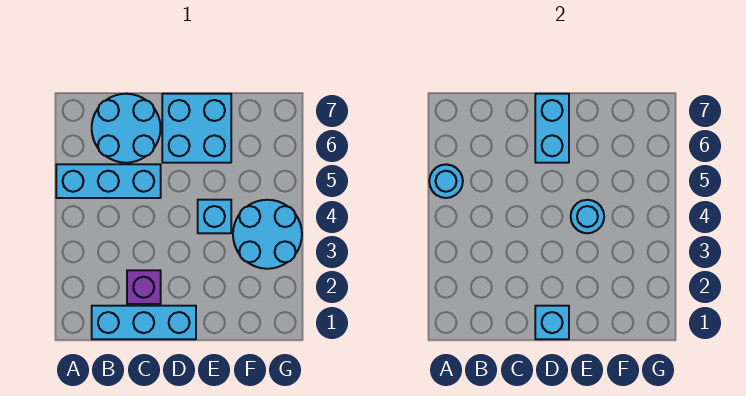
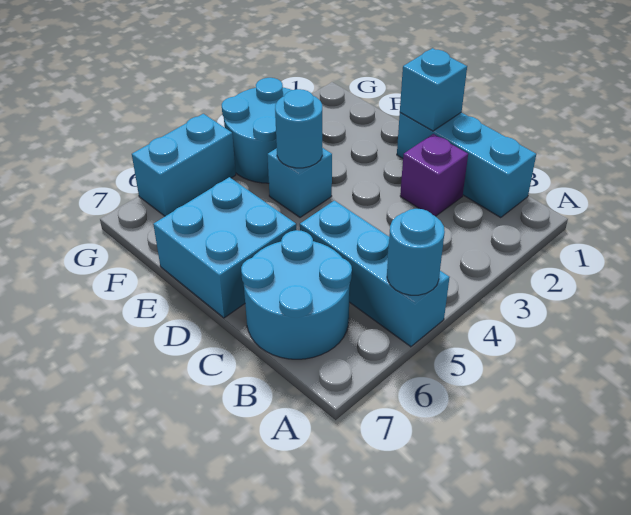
cyan brick D6:D7 level 2 -> cyan brick G5:G6 level 1

